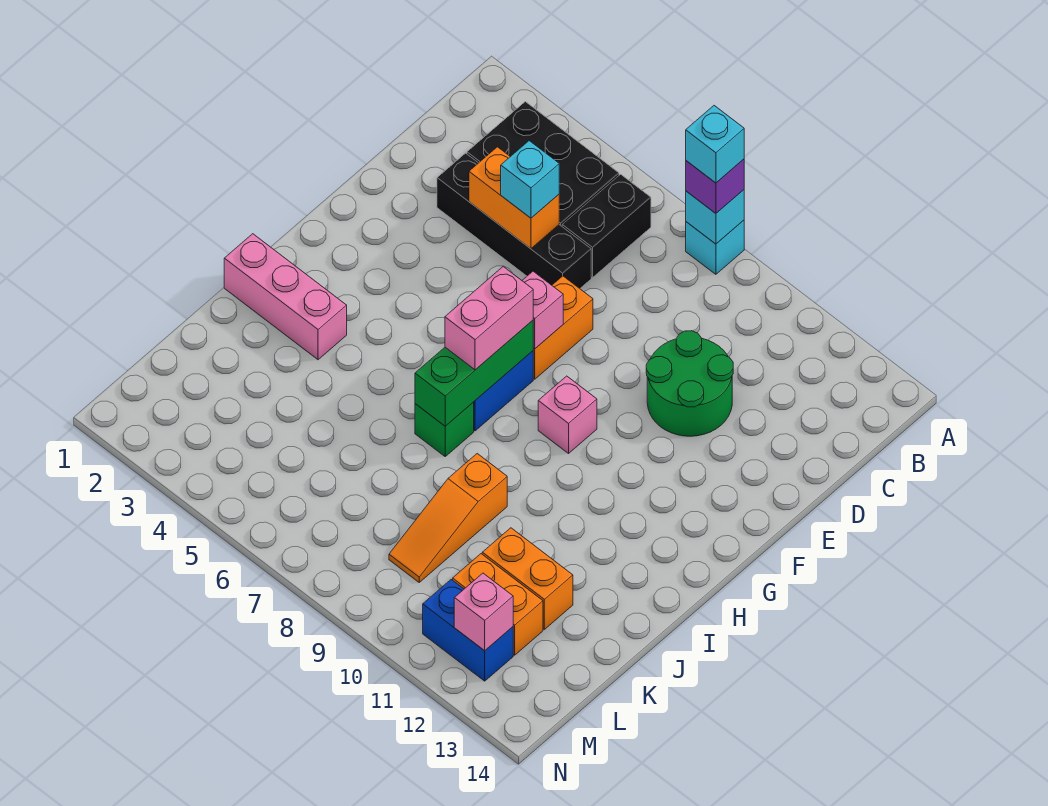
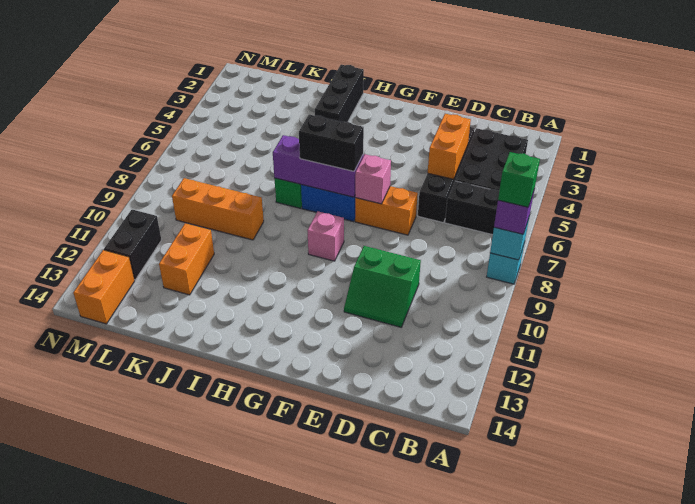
cyan brick A8 level 4 -> green brick A8 level 4
cyan brick D5 level 3 -> none
green round brick D10:E11 level 1 -> green slope D10:E11 level 1 top 10
green brick G7:I7 level 2 -> purple brick G7:I7 level 2
pink brick G7:H7 level 3 -> black brick G7:H7 level 3
pink brick I1:I3 level 1 -> black brick I1:I3 level 1
orange slope J9:L9 level 1 top J -> orange brick J9:L9 level 1
orange brick L11:L12 level 1 -> orange brick M13:M14 level 1
blue brick M11:M12 level 1 -> black brick M11:M12 level 1
pink brick M12 level 2 -> none

